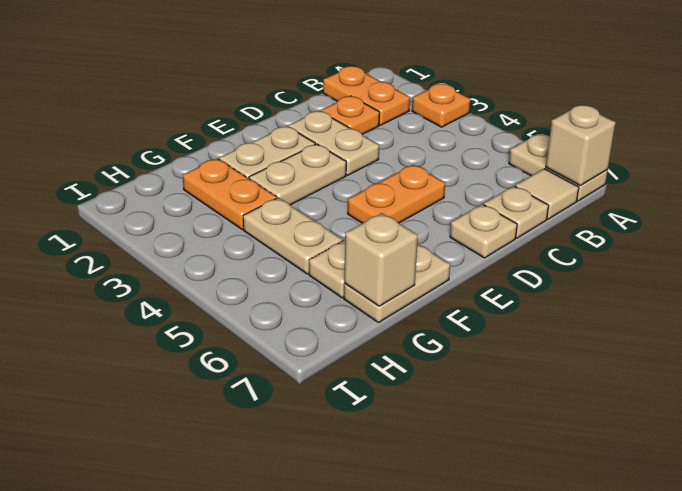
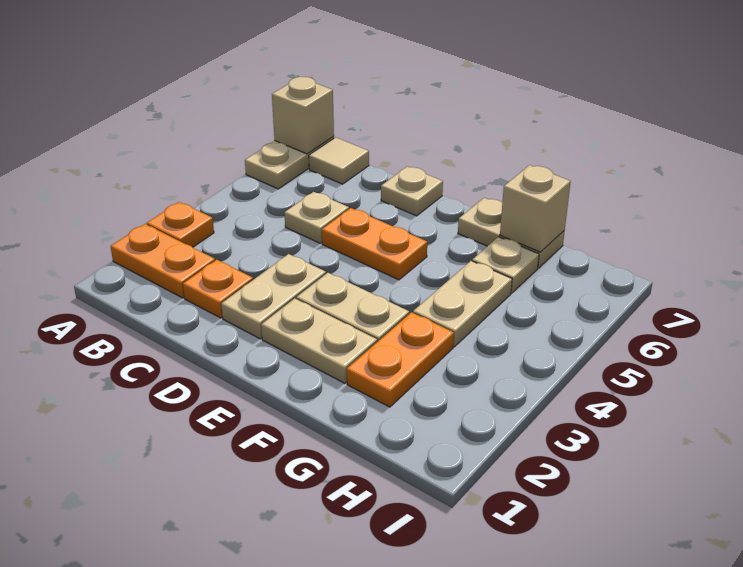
orange plate B1:B2 level 1 -> orange plate A2:B2 level 1
tan plate C7 level 1 -> tan plate C5 level 1

